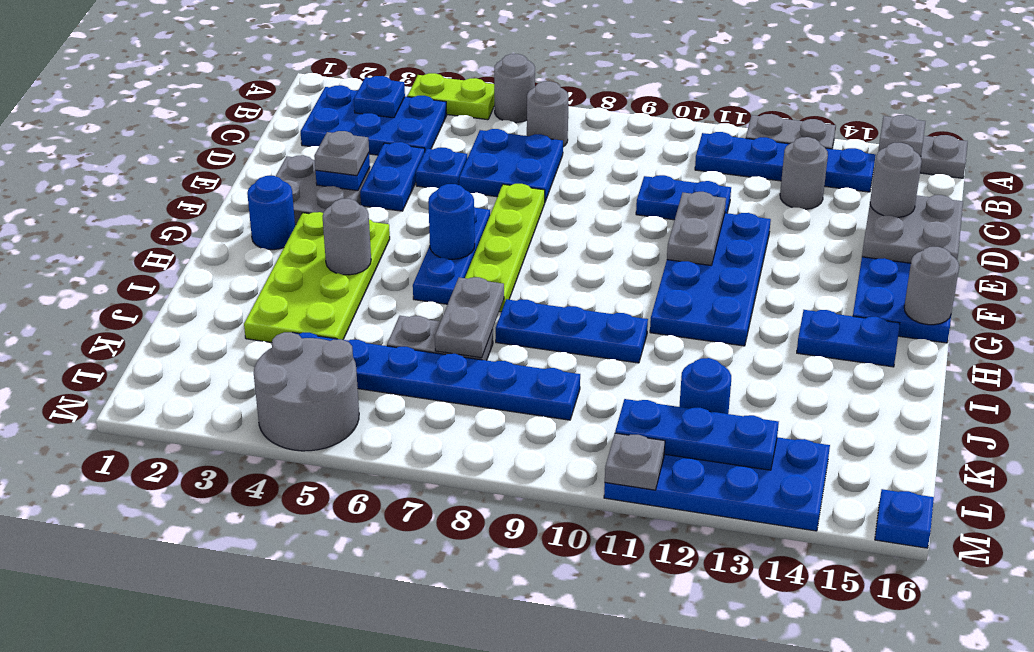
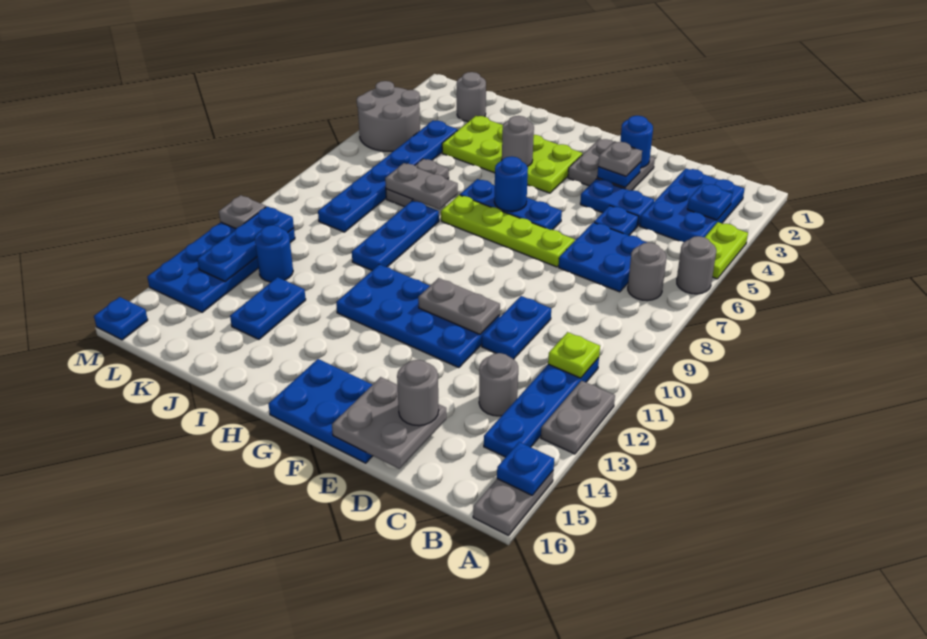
grey plate A15 level 2 -> blue plate A15 level 2
none -> lime plate B11 level 2
blue round brick G2 level 1 -> blue round brick E2 level 2
grey round brick G16 level 2 -> grey round brick K2 level 1
blue plate H14:H15 level 1 -> blue plate J13:J14 level 1

